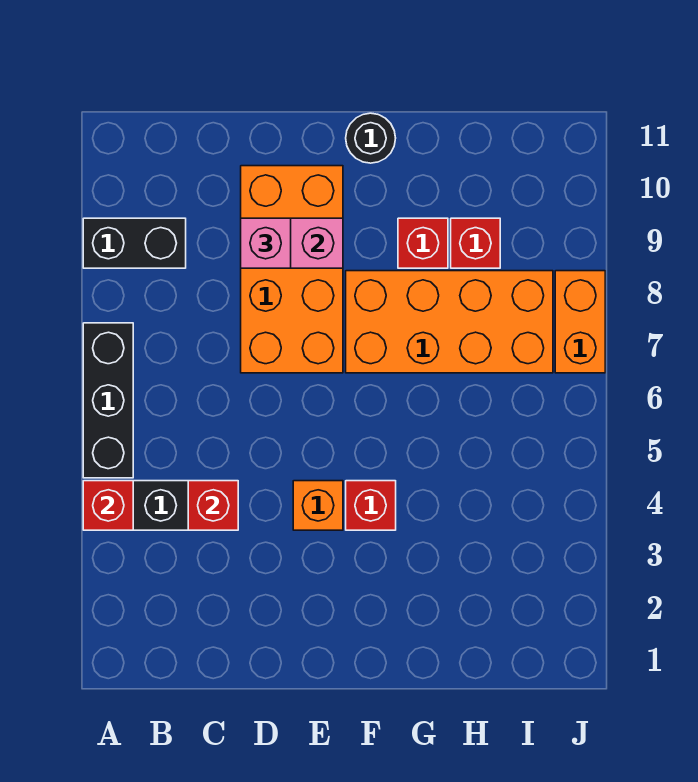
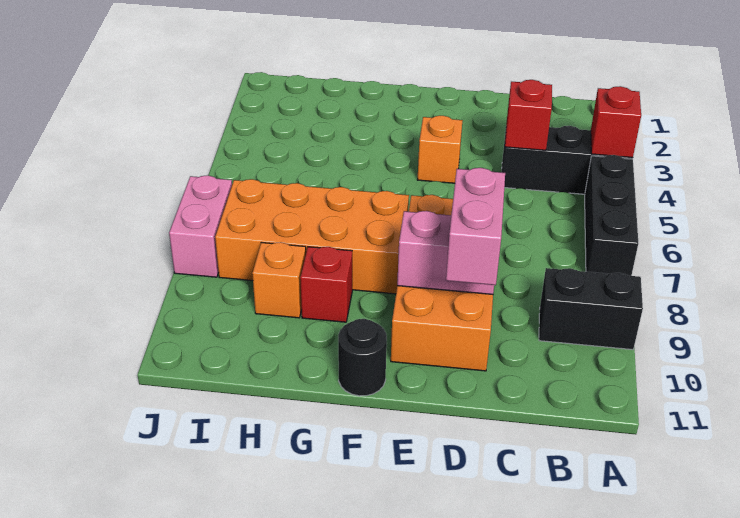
pink brick D9 level 3 -> pink brick D9:D10 level 3
red brick F4 level 1 -> none
red brick H9 level 1 -> orange brick H9 level 1
orange brick J7:J8 level 1 -> pink brick J7:J8 level 1

